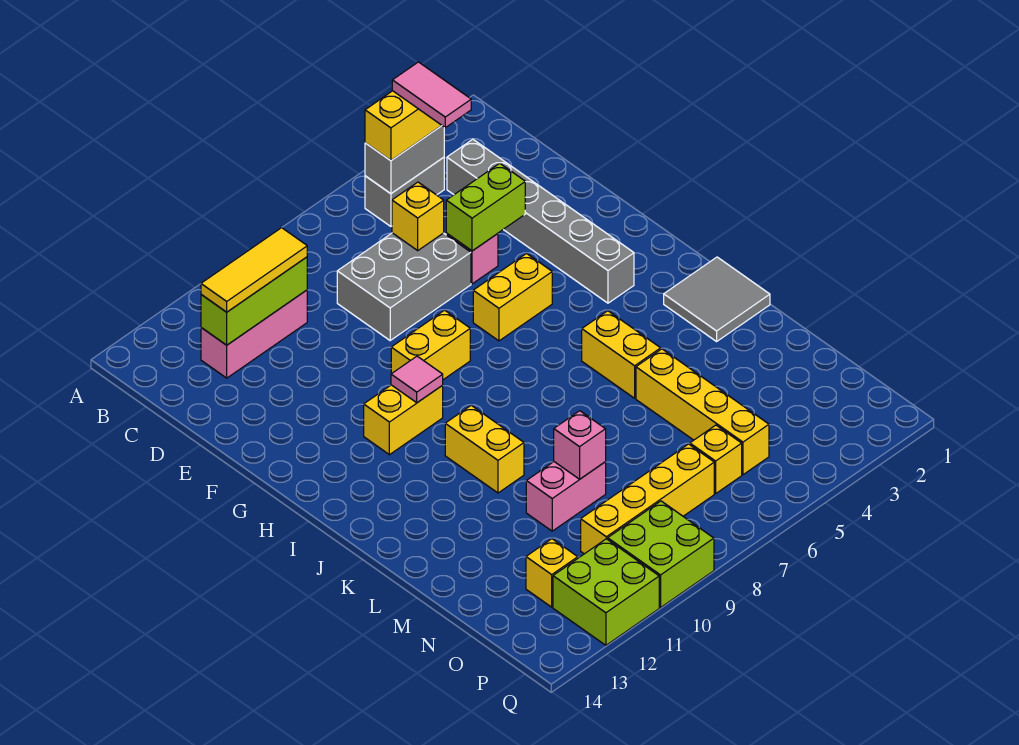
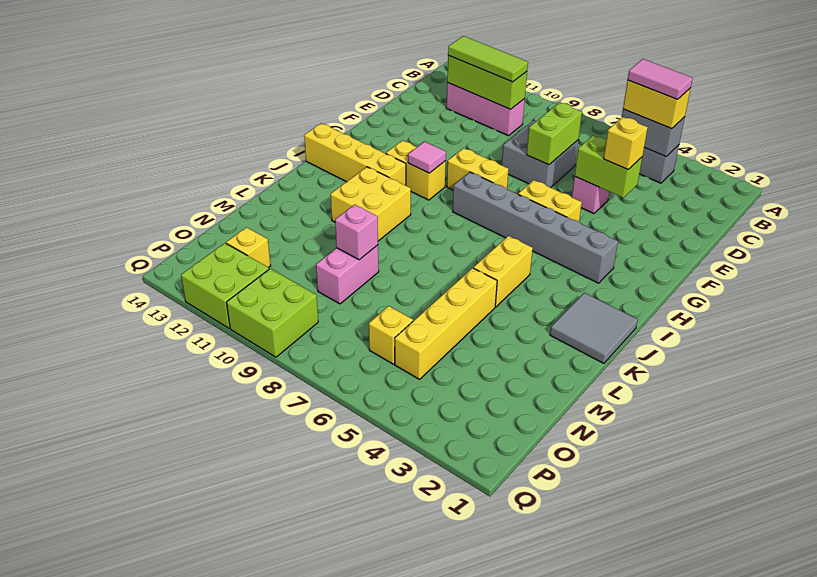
pink tile B4:C4 level 4 -> pink tile B4:B5 level 4
grey brick C3:H3 level 1 -> grey brick H3:H8 level 1
yellow tile C10:C12 level 3 -> lime tile C10:C12 level 3
grey brick D6:E8 level 1 -> grey brick D7:E8 level 1
yellow brick D6 level 2 -> yellow brick E4 level 3
none -> lime brick D7:E7 level 2
yellow brick J10:K10 level 1 -> yellow brick J10:K11 level 1
pink brick M9:M10 level 1 -> pink brick M9:N9 level 1
yellow brick O7:O10 level 1 -> yellow brick I11:I14 level 1

